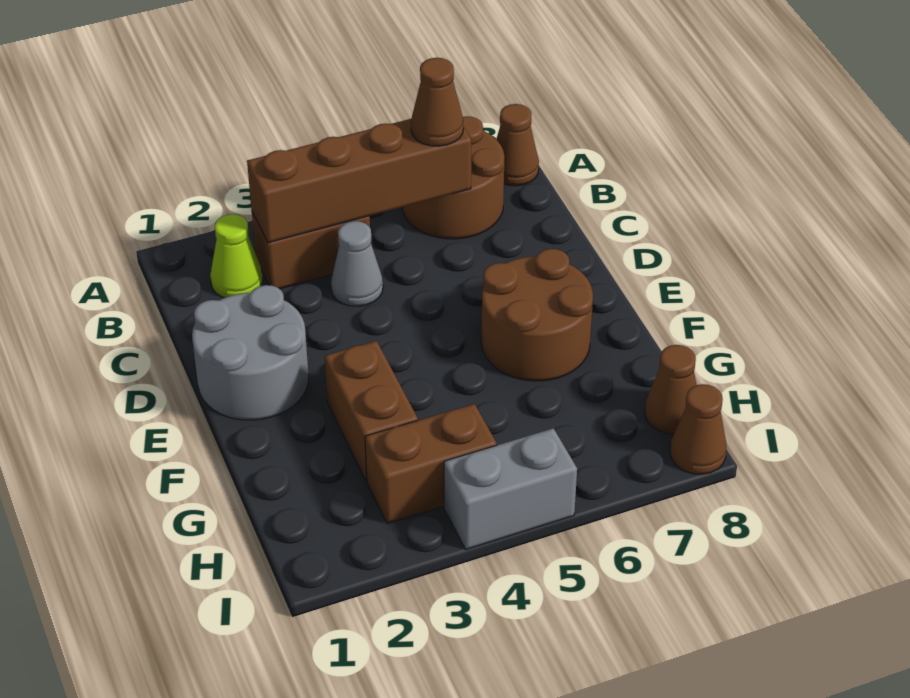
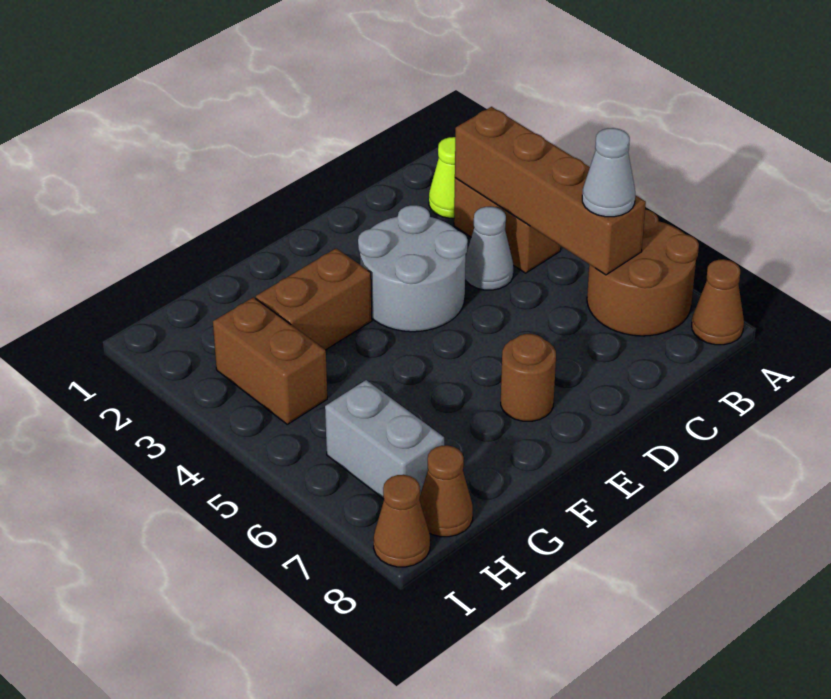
brown cone B6 level 3 -> grey cone B6 level 3
grey round brick D1:E2 level 1 -> grey round brick D3:E4 level 1
brown round brick E6:F7 level 1 -> brown round brick E7 level 1
grey brick I4:I5 level 1 -> grey brick H6:H7 level 1

